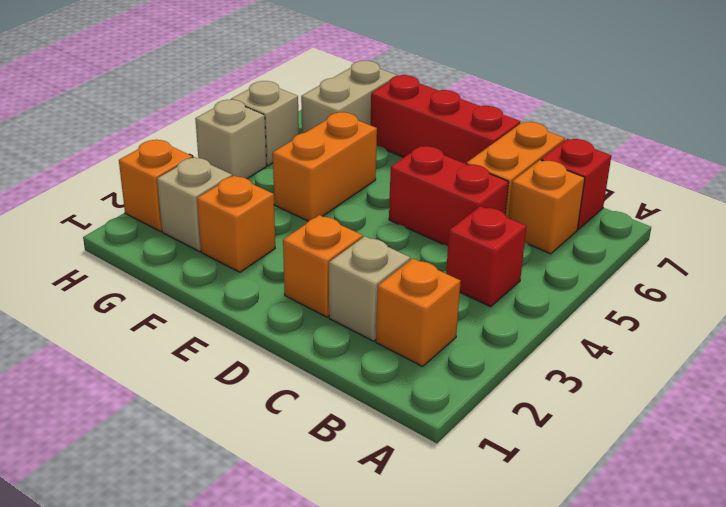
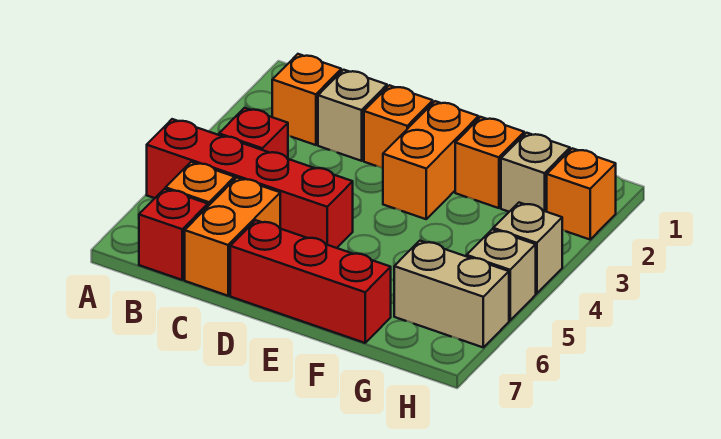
red brick C5:D5 level 1 -> red brick A5:D5 level 1
orange brick F4:F5 level 1 -> orange brick E2:E3 level 1
tan brick G6:G7 level 1 -> tan brick G6:H6 level 1

